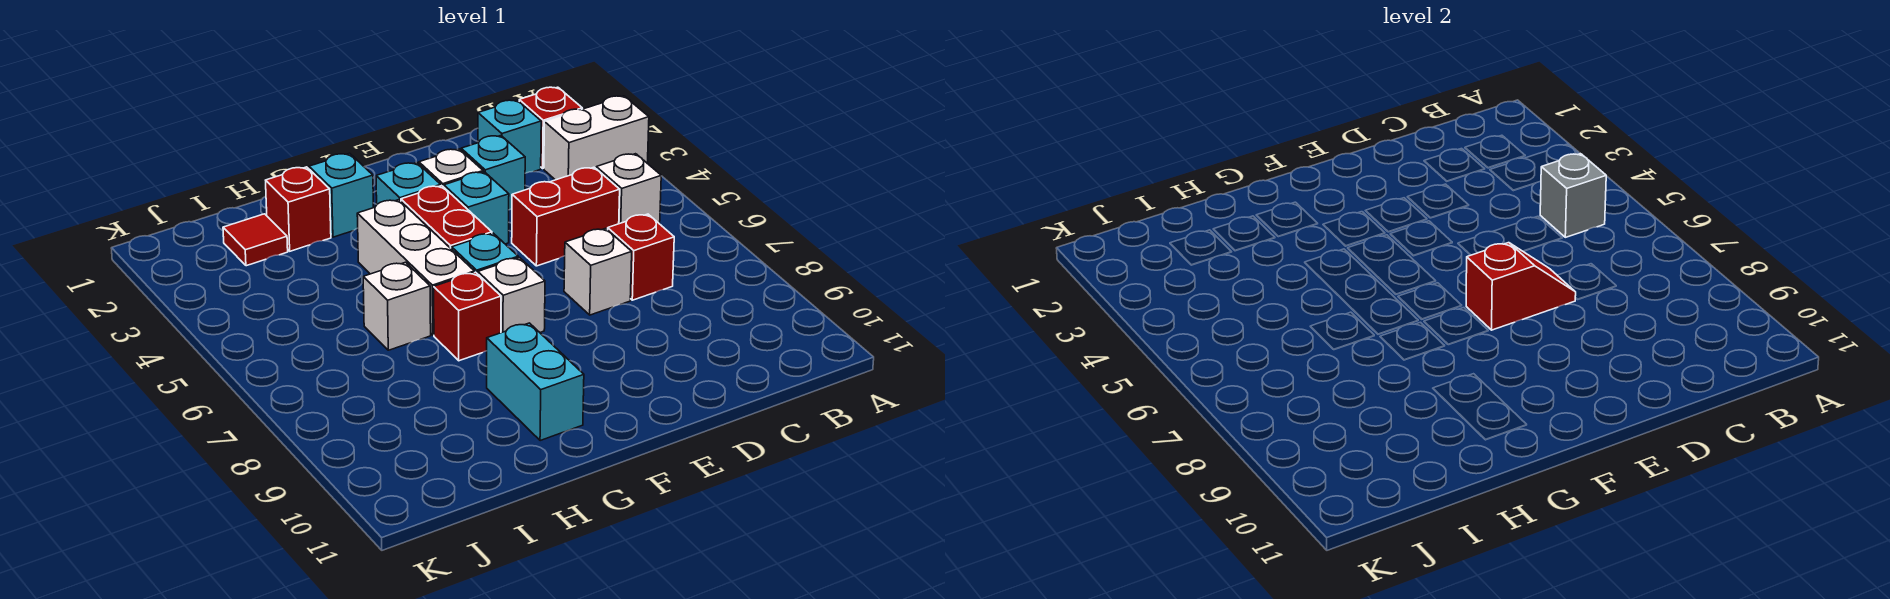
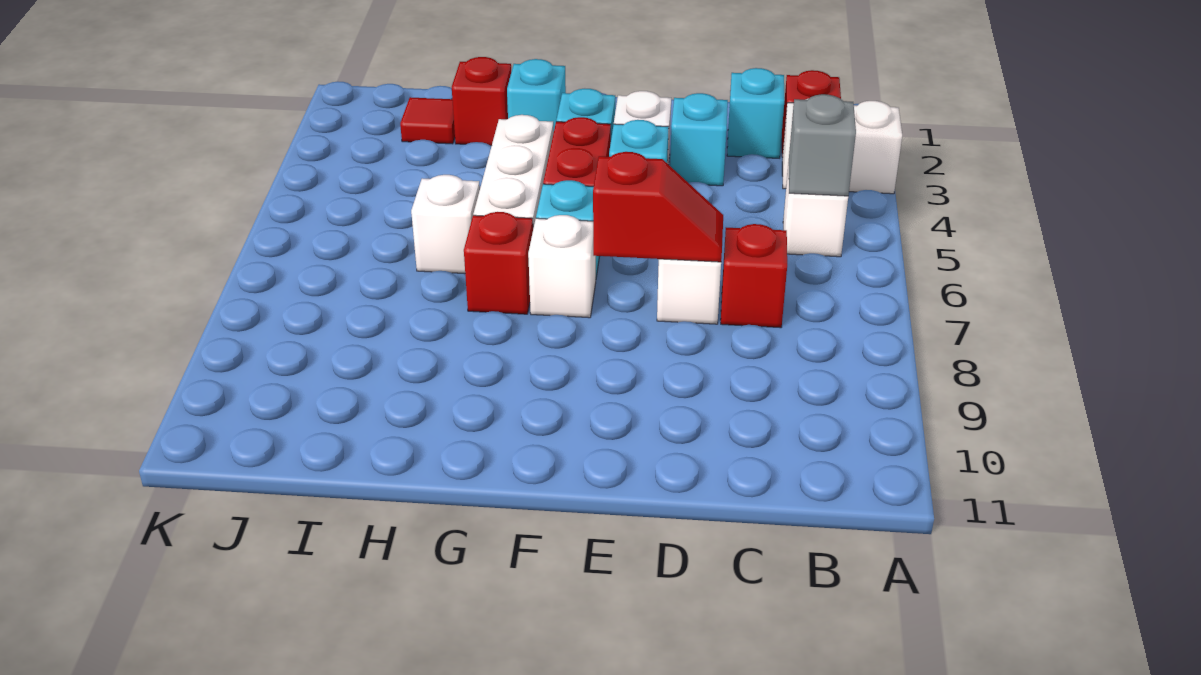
red brick C5:D5 level 1 -> none
cyan brick G9:G10 level 1 -> none

